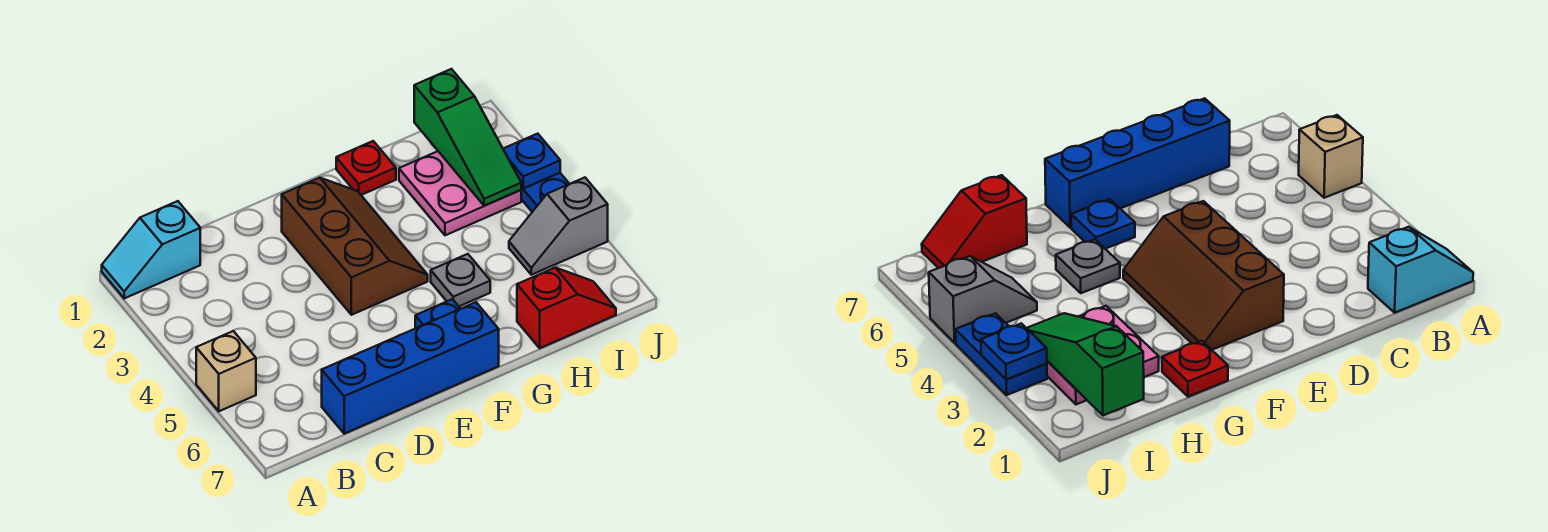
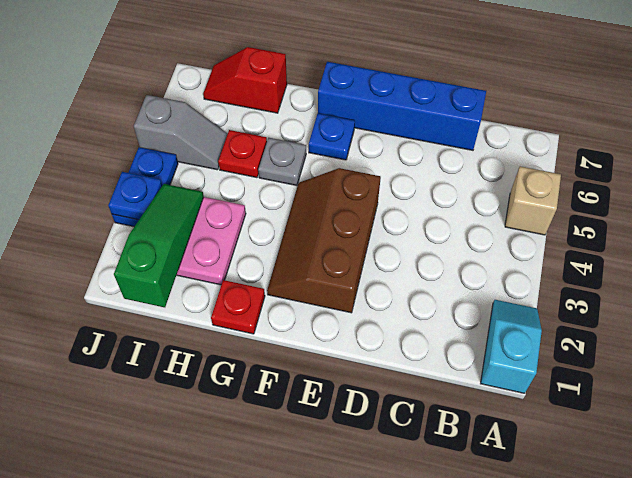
cyan slope A1:B1 level 1 top B -> cyan slope A1:A2 level 1 top 1
none -> red plate H5 level 1

